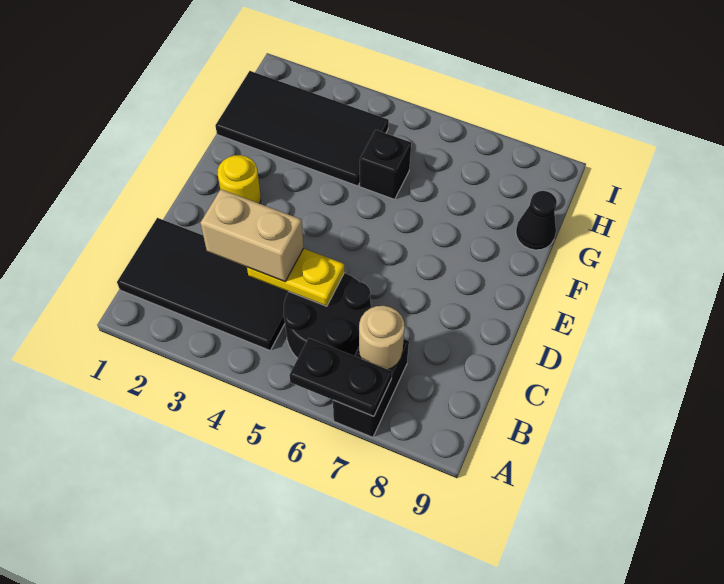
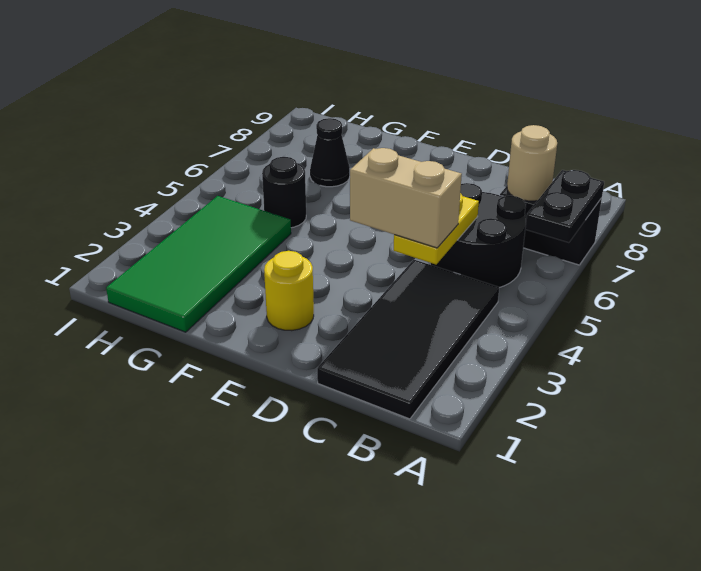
tan brick C3:C4 level 3 -> tan brick C4:D4 level 3
black tile G1:H4 level 1 -> green tile G1:H4 level 1
black brick G5 level 1 -> black round brick G5 level 1
black cone G9 level 1 -> black cone G7 level 1

